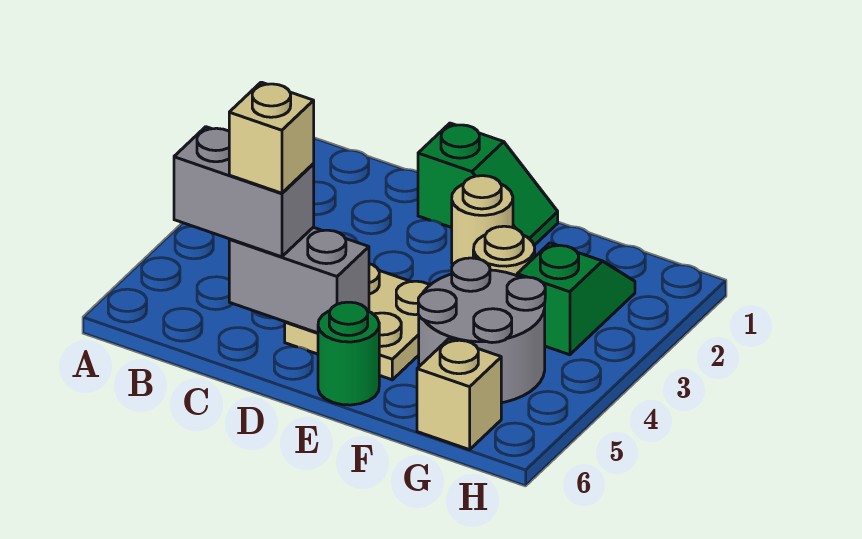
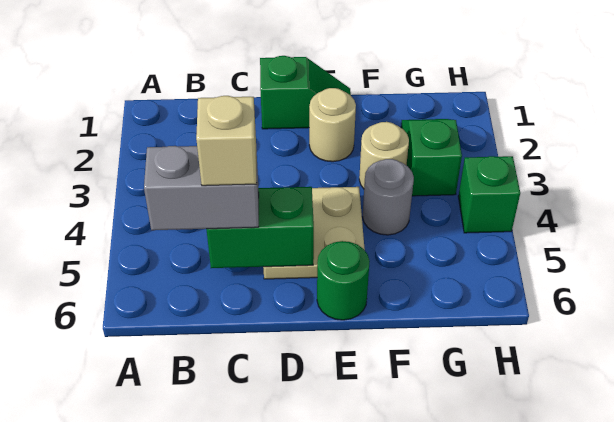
grey brick C5:D5 level 2 -> green brick C5:D5 level 2
grey round brick F4:G5 level 1 -> grey round brick F4 level 1
tan brick G6 level 1 -> none
none -> green brick H4 level 1

